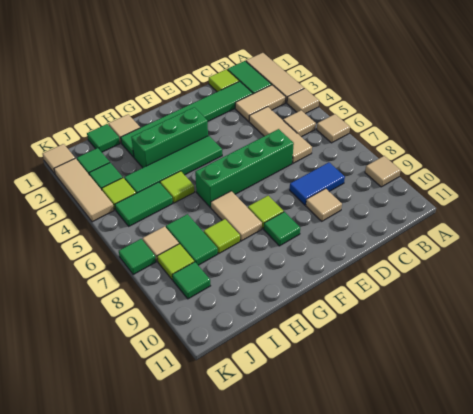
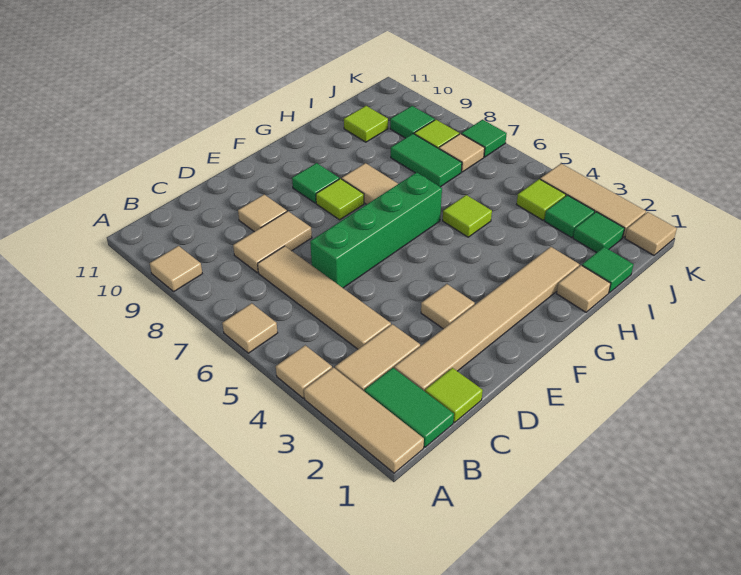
tan tile B5 level 1 -> tan tile E3 level 1
green tile C2:H2 level 1 -> tan tile C2:H2 level 1
tan tile C4:C6 level 1 -> tan tile C4:C7 level 1
blue tile C8:D8 level 1 -> tan tile C8:D8 level 1
green brick F3:H3 level 1 -> none
green tile F4:I4 level 1 -> none
lime tile H8 level 1 -> lime tile I10 level 1
green tile I5:J5 level 1 -> none

